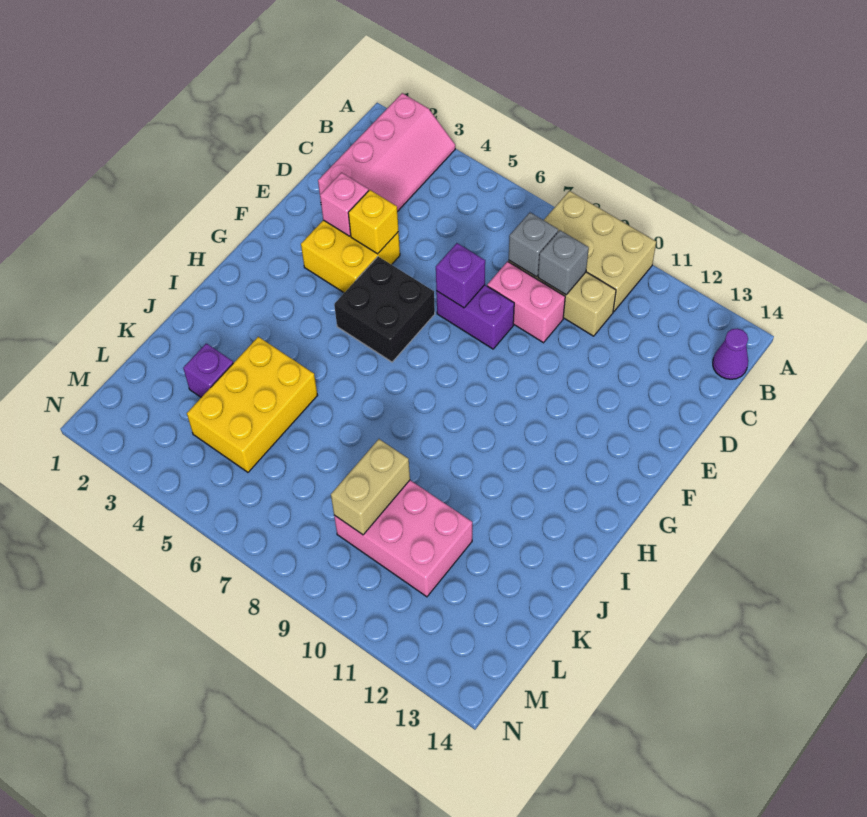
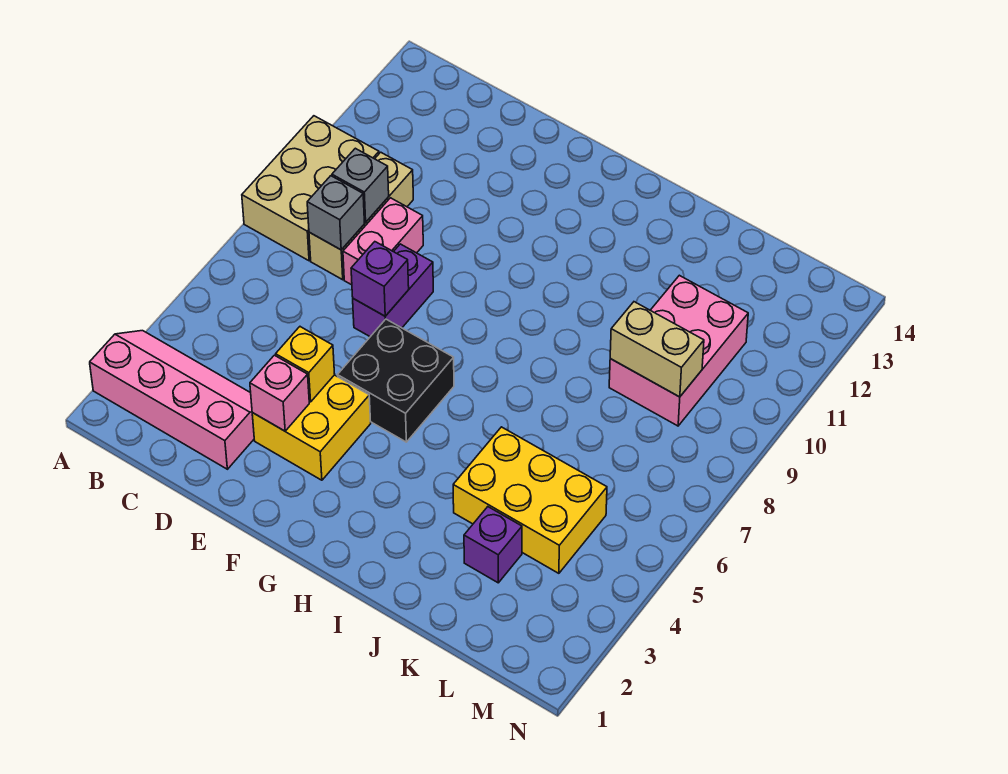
purple cone B14 level 1 -> none

